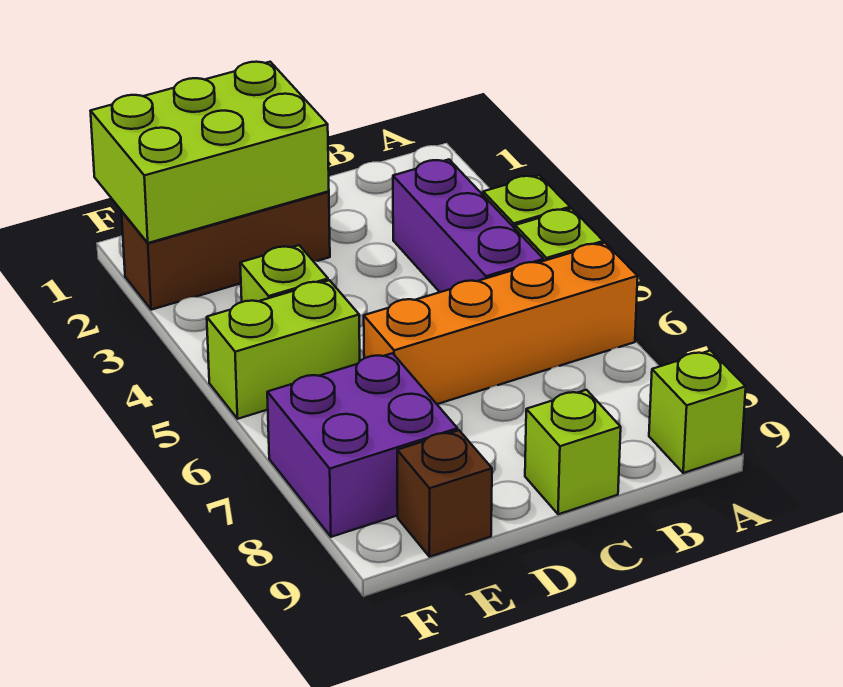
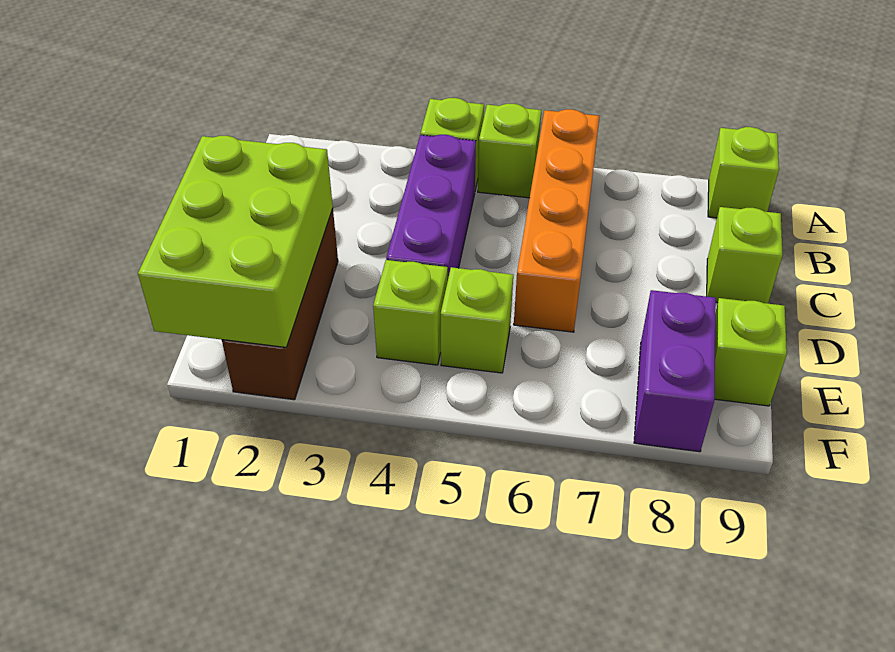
purple brick B3:B5 level 1 -> purple brick B4:D4 level 1
lime brick E5:F5 level 1 -> lime brick E5 level 1
purple brick E7:F8 level 1 -> purple brick E8:F8 level 1
brown brick E9 level 1 -> lime brick E9 level 1

